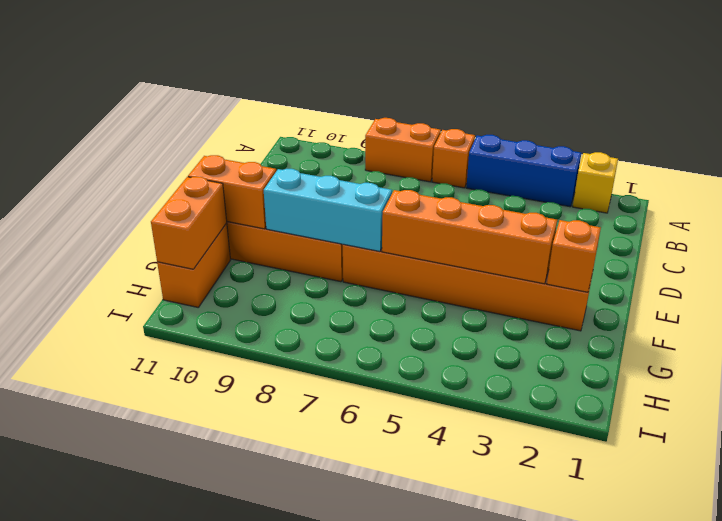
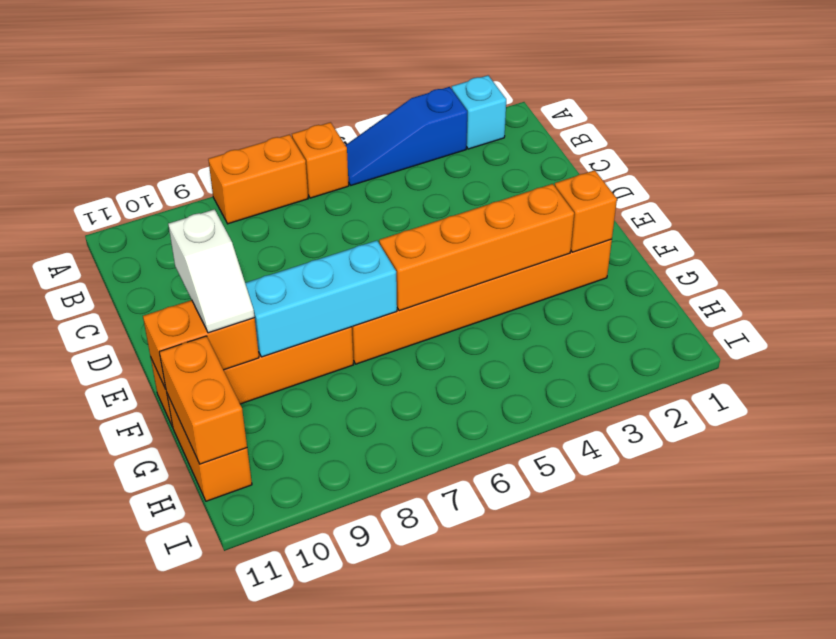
yellow brick A2 level 1 -> cyan brick A2 level 1
blue brick A3:A5 level 1 -> blue slope A3:A5 level 1 top 3
none -> white slope E10:F10 level 3 top E

